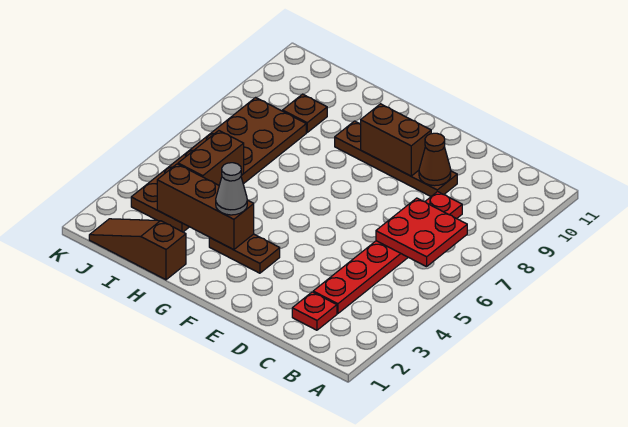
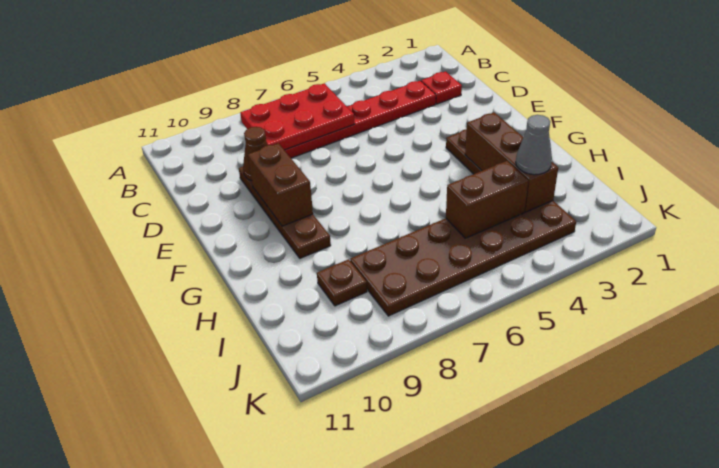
red plate B6:C7 level 2 -> red plate B6:C8 level 2
grey cone G3 level 3 -> grey cone I3 level 3
brown slope H1:J1 level 1 top H -> none

